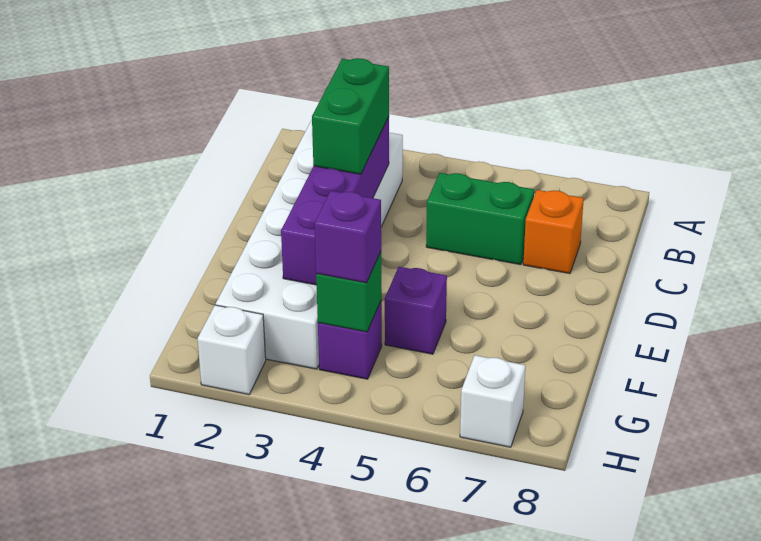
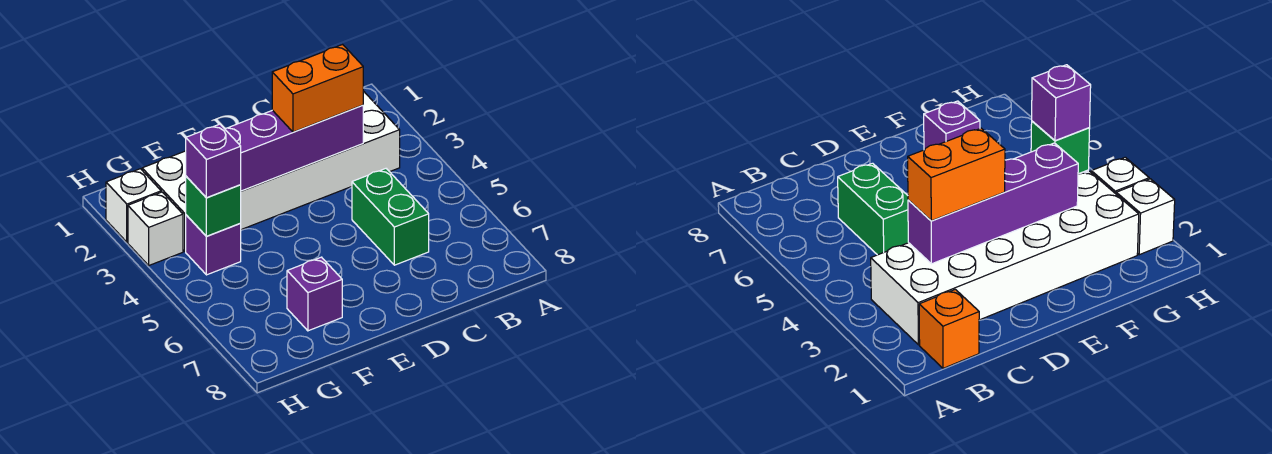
green brick C3:D3 level 3 -> orange brick C3:D3 level 3
orange brick C7 level 1 -> orange brick B1 level 1
purple brick F5 level 1 -> purple brick F7 level 1
white brick H7 level 1 -> white brick H3 level 1

